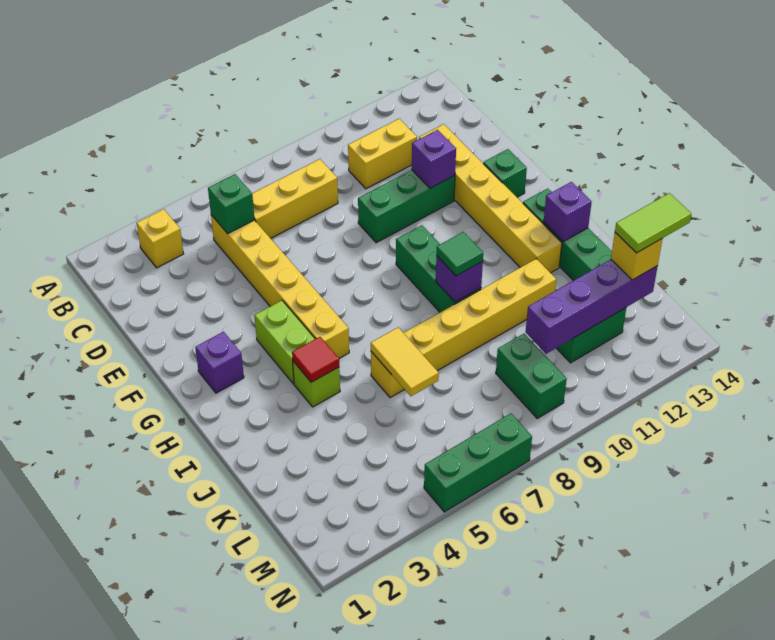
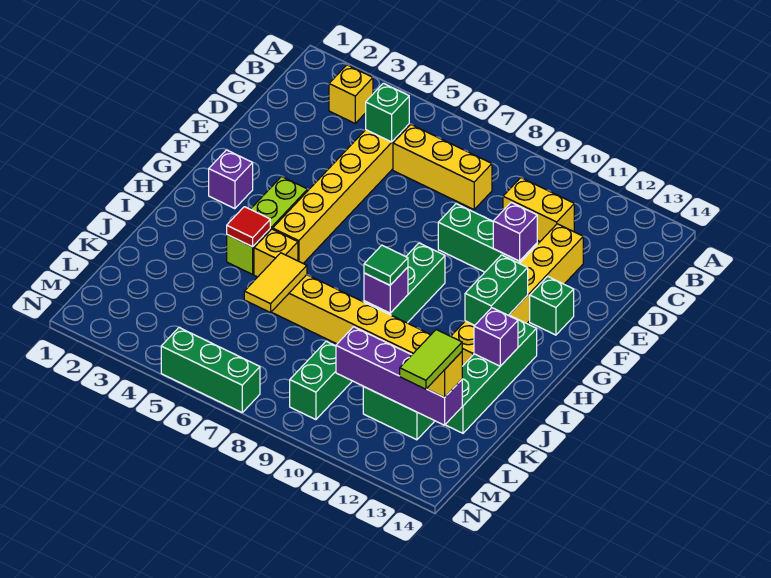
none -> green brick G12:H12 level 2
none -> yellow brick I5 level 1
lime tile L13:L14 level 4 -> lime tile L13:M13 level 4

